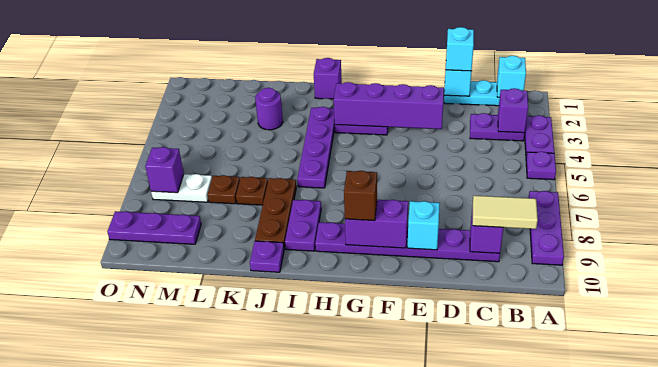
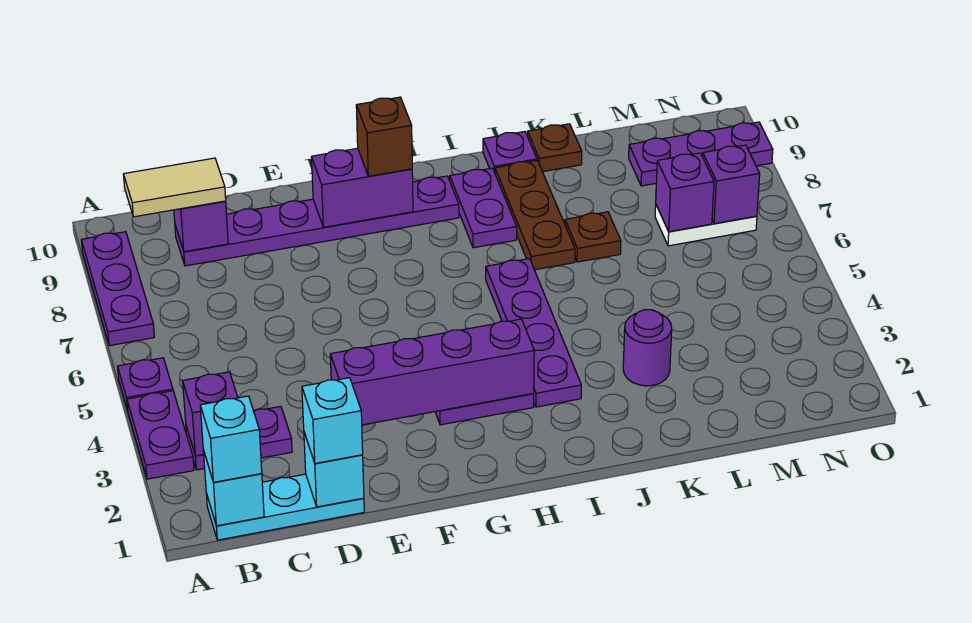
cyan brick E9 level 2 -> cyan brick B1 level 3
purple brick I1 level 1 -> purple brick M7 level 2
brown plate L7 level 1 -> brown plate K10 level 1

